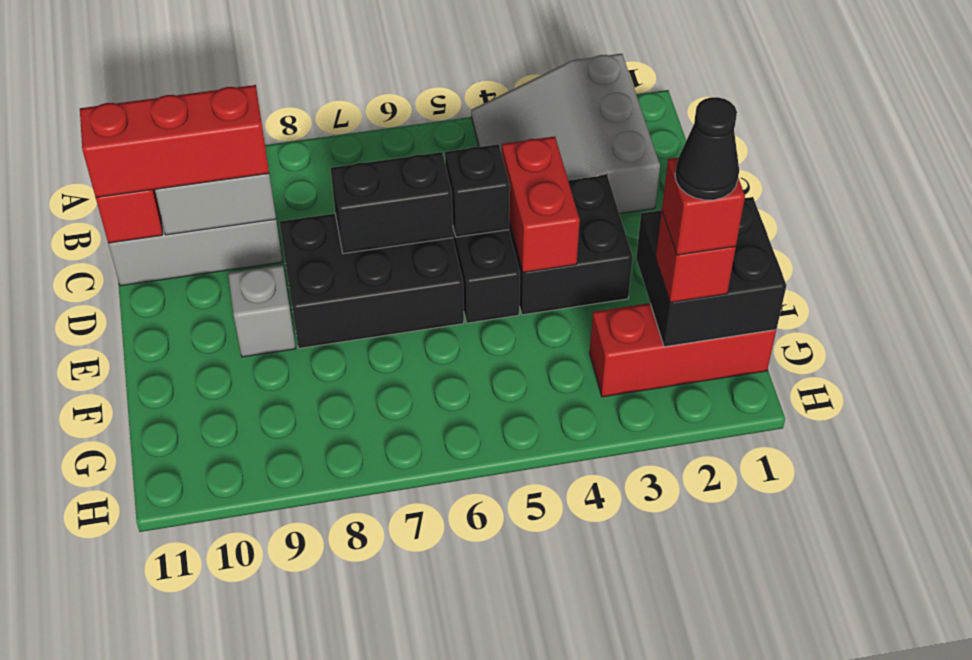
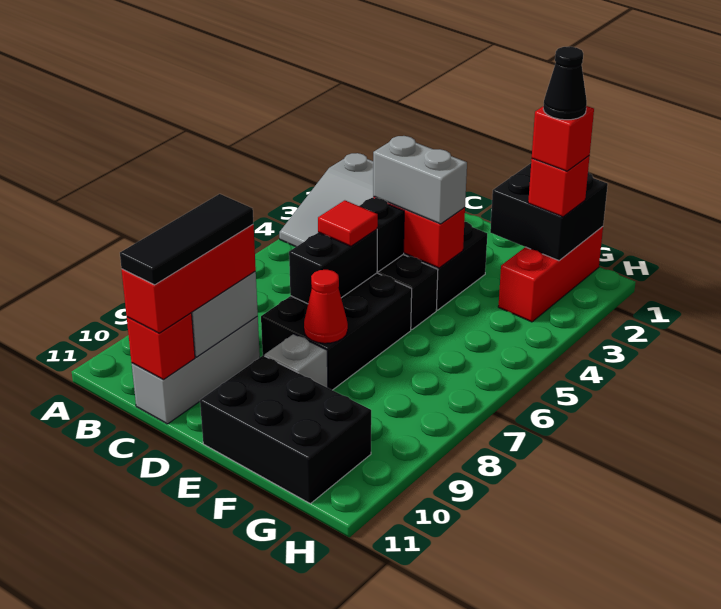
none -> black tile C9:C11 level 4
none -> grey brick D4:E4 level 3
none -> red tile D6 level 3
none -> red cone E8 level 2
none -> black brick E10:G11 level 1

